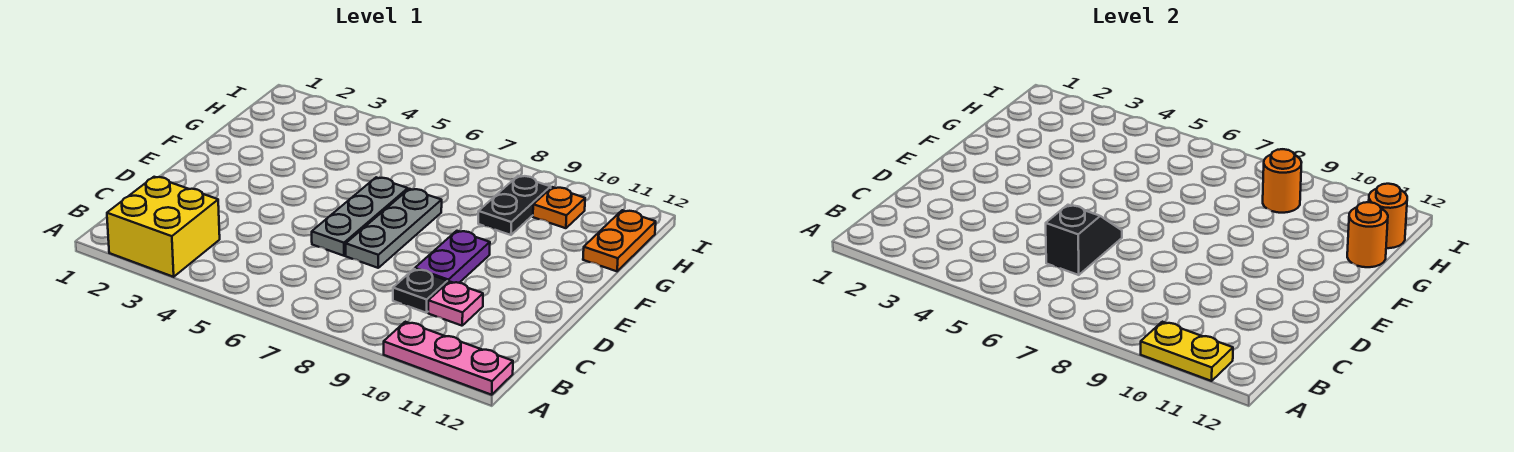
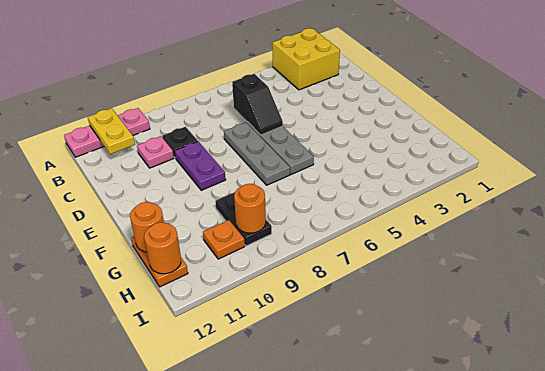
yellow plate A10:A11 level 2 -> yellow plate A11:B11 level 2

